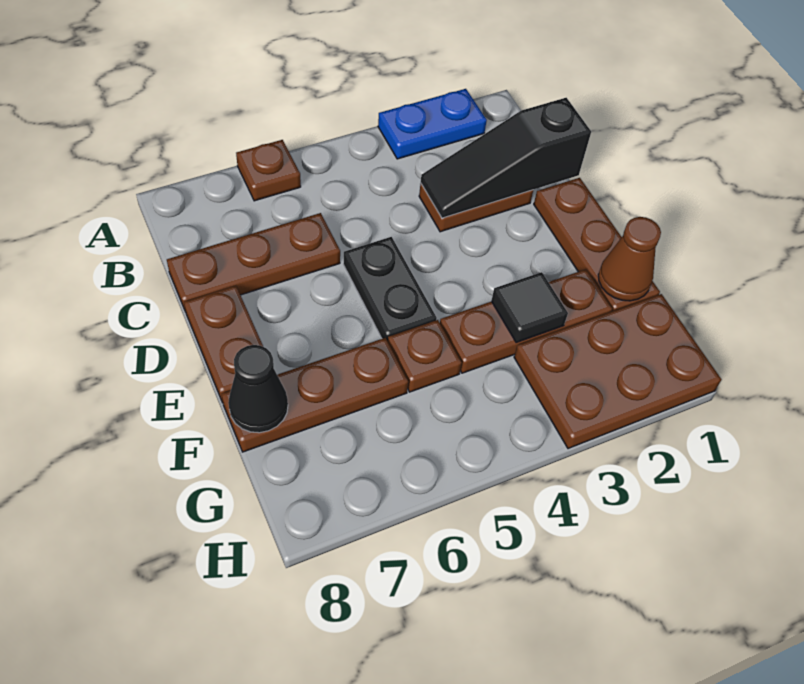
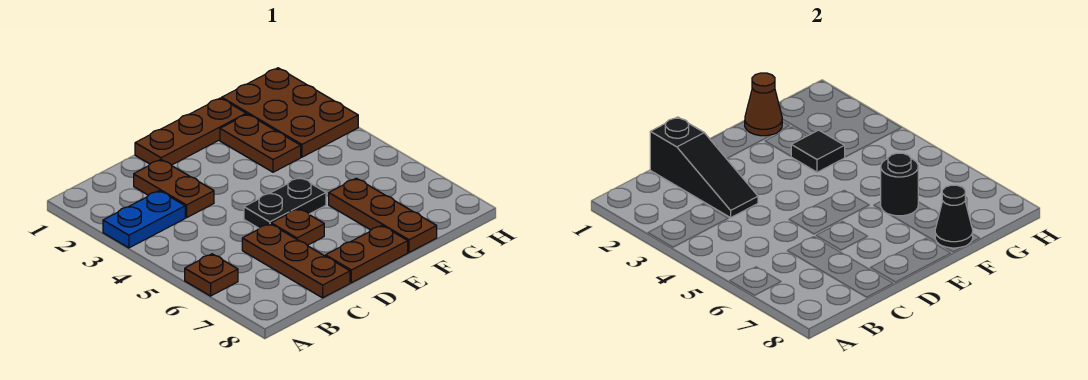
blue plate A2:A3 level 1 -> blue plate A3:B3 level 1
brown plate F2:F4 level 1 -> brown plate F2:F3 level 1
brown plate F5 level 1 -> brown plate D6 level 1
none -> black round brick F6 level 2

